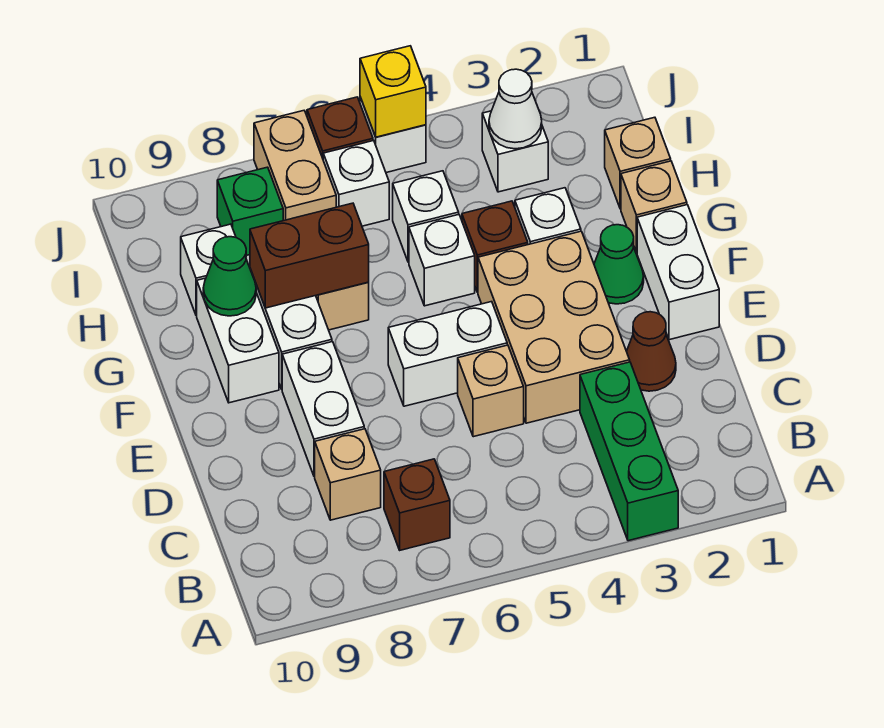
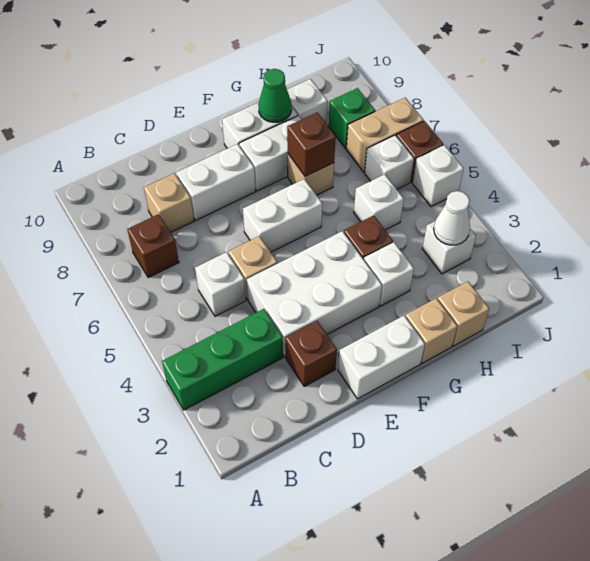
brown cone D2 level 1 -> brown brick D2 level 1
tan brick D3:F4 level 1 -> white brick D3:F4 level 1
white brick E5:E6 level 1 -> white brick E6:F6 level 1
green cone F2 level 1 -> none
white brick G5 level 1 -> white brick C5 level 1
brown brick G7:G8 level 2 -> brown brick G7 level 2
yellow brick J5 level 2 -> none

